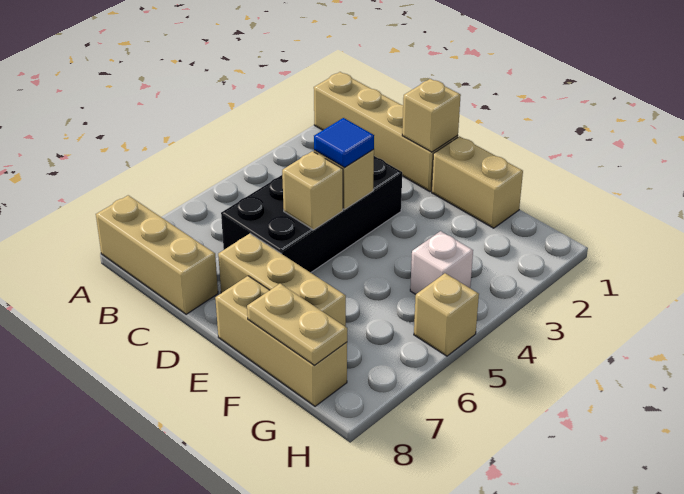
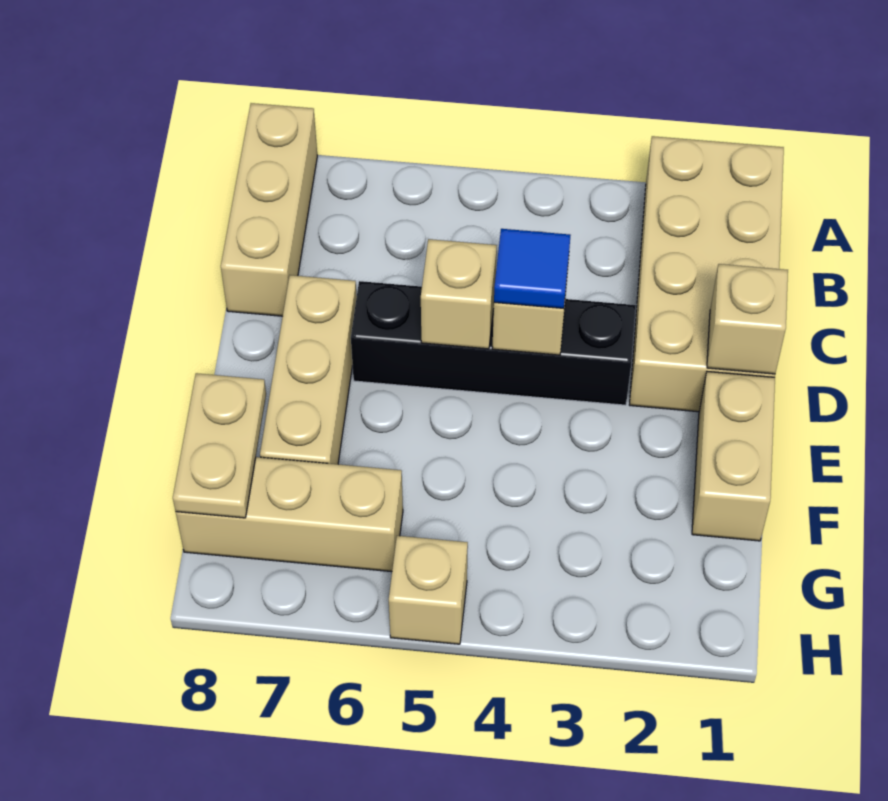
tan brick A1:D1 level 1 -> tan brick A1:D2 level 1
black brick C3:D6 level 1 -> black brick D3:D6 level 1
tan brick E8:G8 level 1 -> tan brick G6:G8 level 1
white brick G4 level 1 -> none

